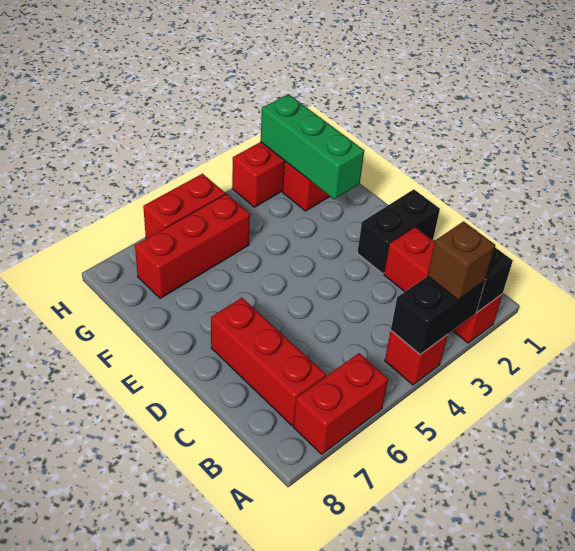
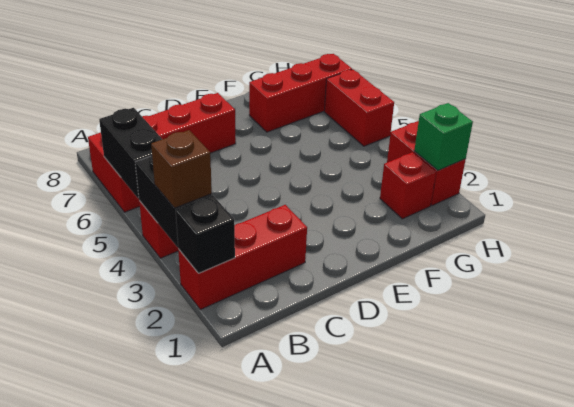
black brick D1:D2 level 1 -> black brick A5:A6 level 2
green brick F2:H2 level 2 -> green brick H2 level 2
red brick G5:G7 level 1 -> red brick F7:H7 level 1

